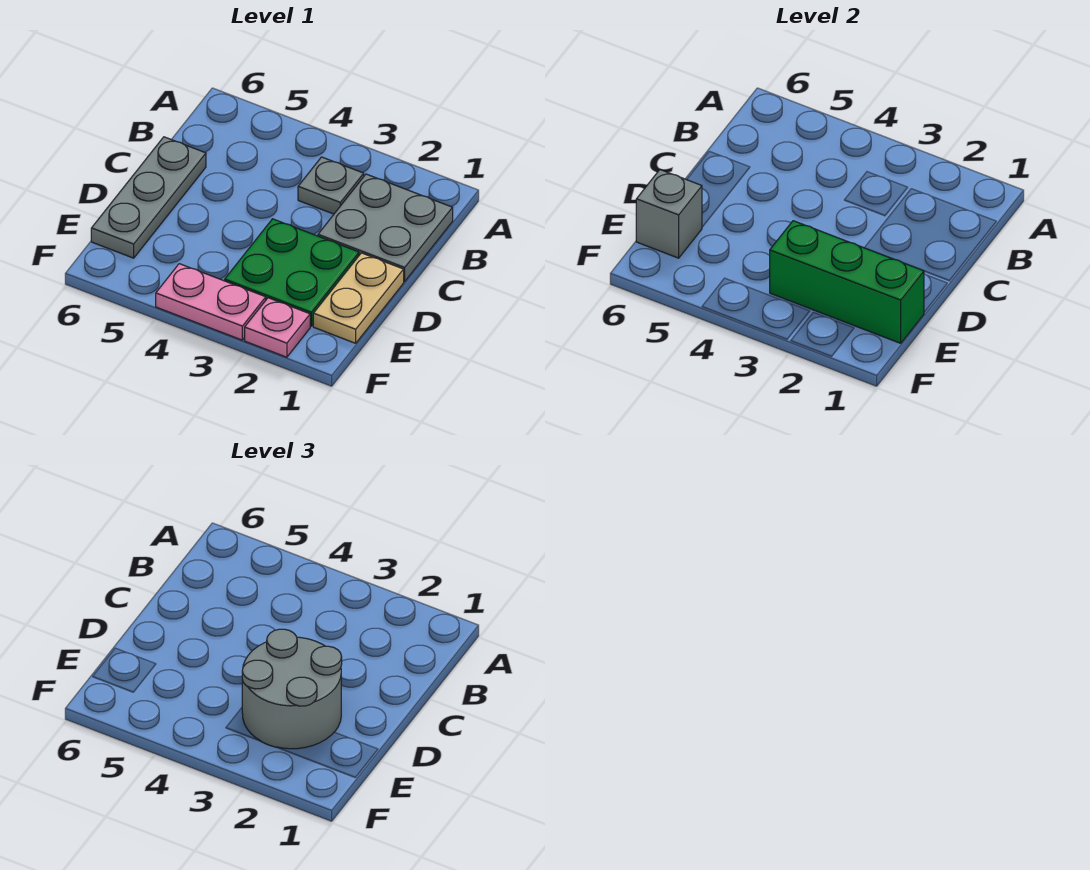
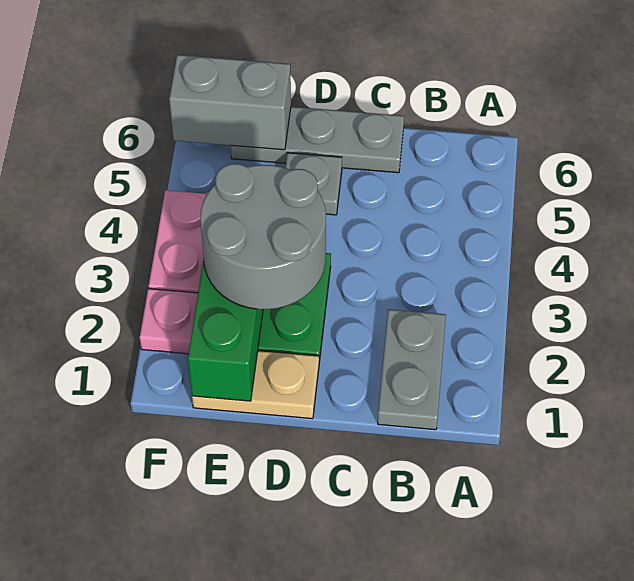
grey plate B1:C2 level 1 -> grey plate B1:B2 level 1
grey plate B3 level 1 -> grey plate D5 level 1
grey brick E6 level 2 -> grey brick E6:F6 level 2

